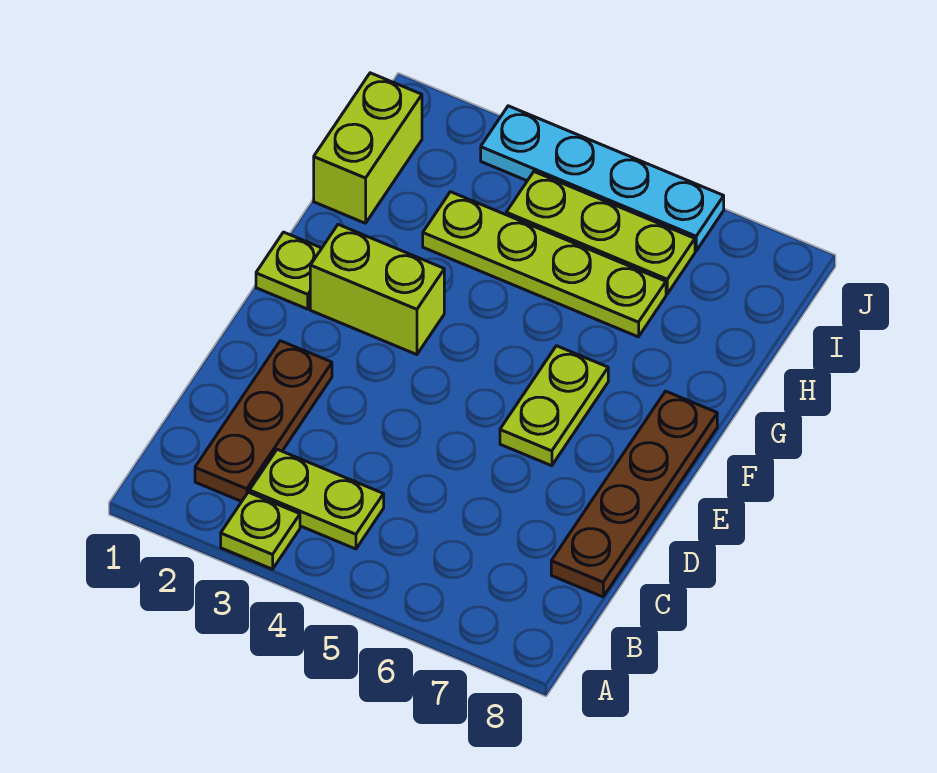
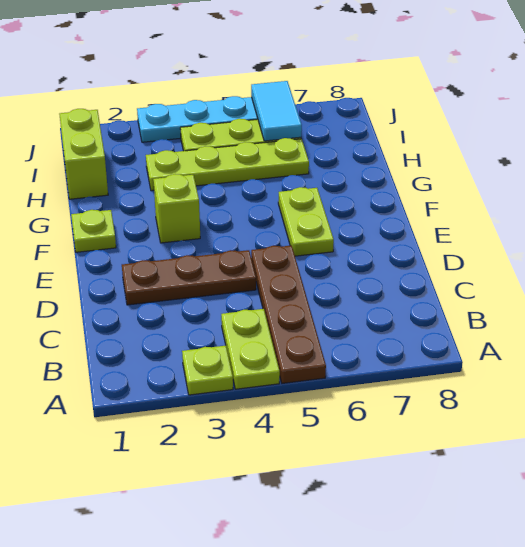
brown plate B2:D2 level 1 -> brown plate D2:D4 level 1
lime plate B3:B4 level 1 -> lime plate A4:B4 level 1
brown plate C8:F8 level 1 -> brown plate A5:D5 level 1
lime brick F2:F3 level 1 -> lime brick F3 level 1
none -> cyan tile I6:J6 level 2

